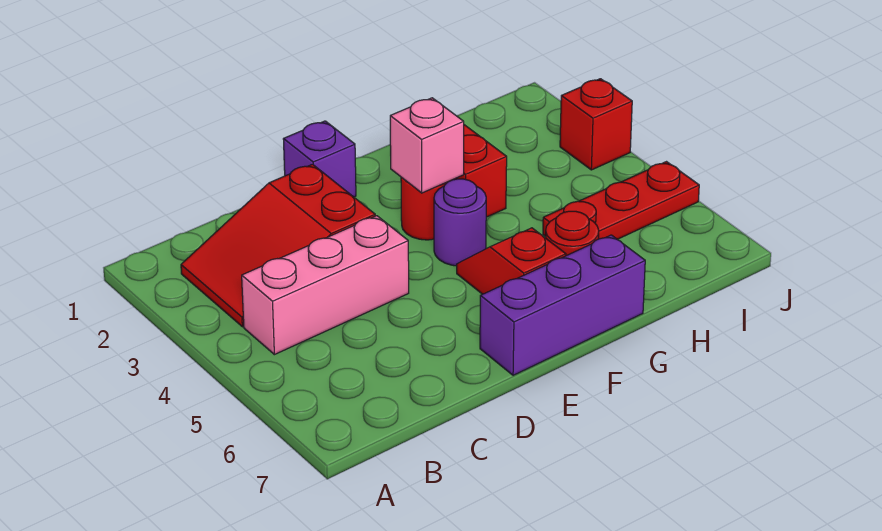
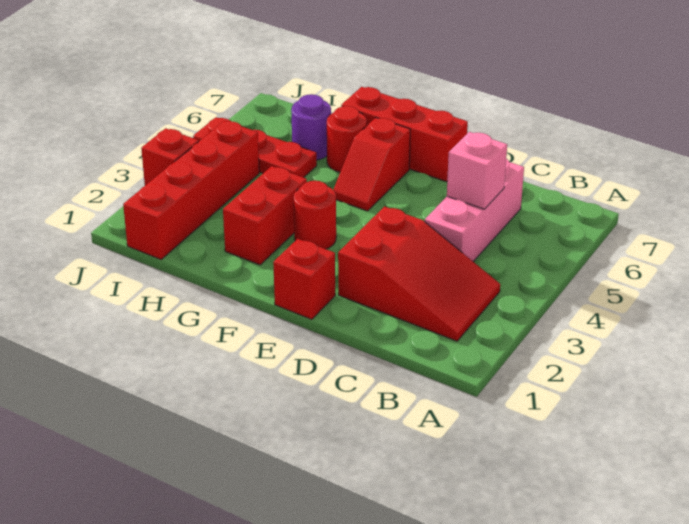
pink brick B4:D4 level 1 -> pink brick C4:C6 level 1
purple brick E1 level 1 -> red brick E1 level 1
purple brick E7:G7 level 1 -> red brick E7:G7 level 1
pink brick F3 level 2 -> pink brick C5 level 2
purple round brick F4 level 1 -> purple round brick H6 level 1
none -> red brick I1:I4 level 1

